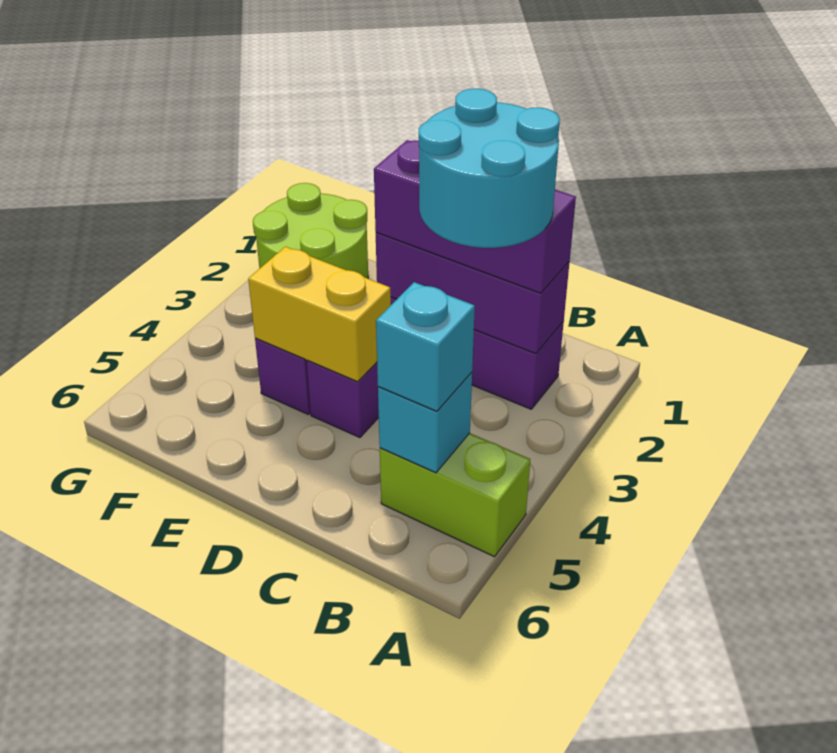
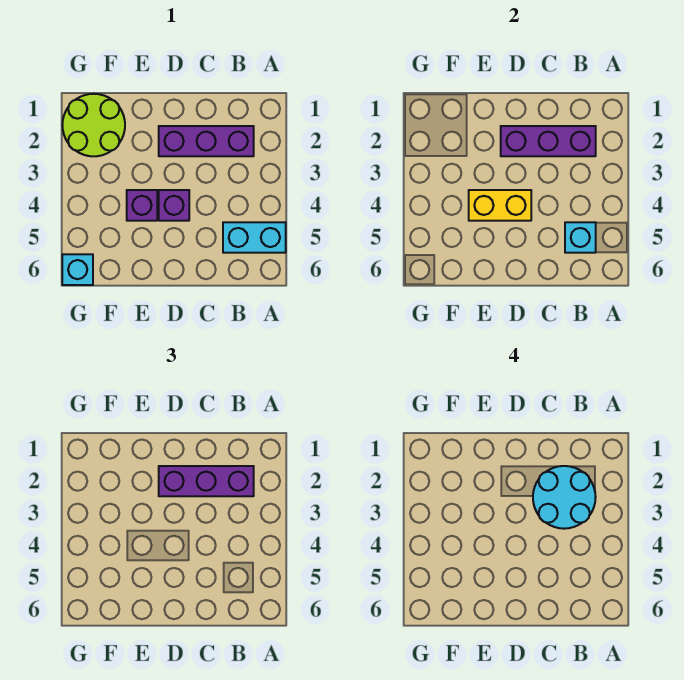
lime brick A5:B5 level 1 -> cyan brick A5:B5 level 1
cyan brick B5 level 3 -> cyan brick G6 level 1

